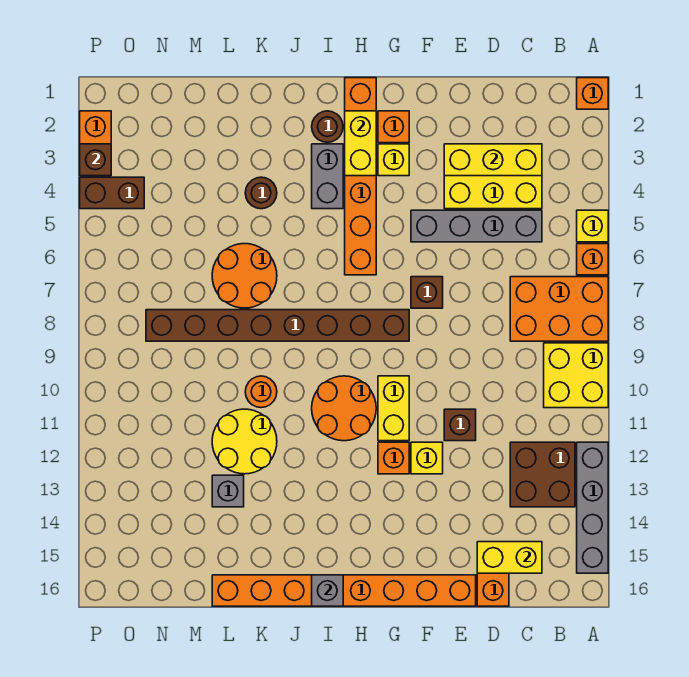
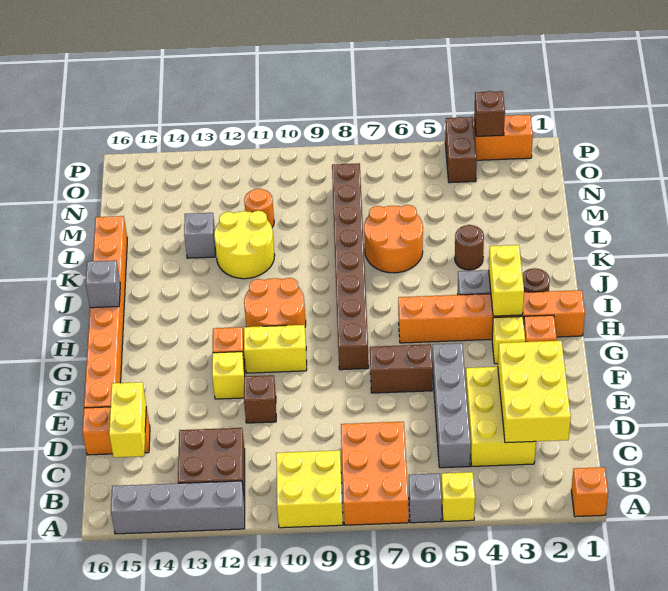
orange brick A6 level 1 -> grey brick A6 level 1
yellow brick C3:E3 level 2 -> yellow brick C2:E3 level 2
brown brick F7 level 1 -> brown brick F6:F7 level 1
yellow brick H2:H3 level 2 -> yellow brick H3:I3 level 2
orange round brick K10 level 1 -> orange round brick M11 level 1

